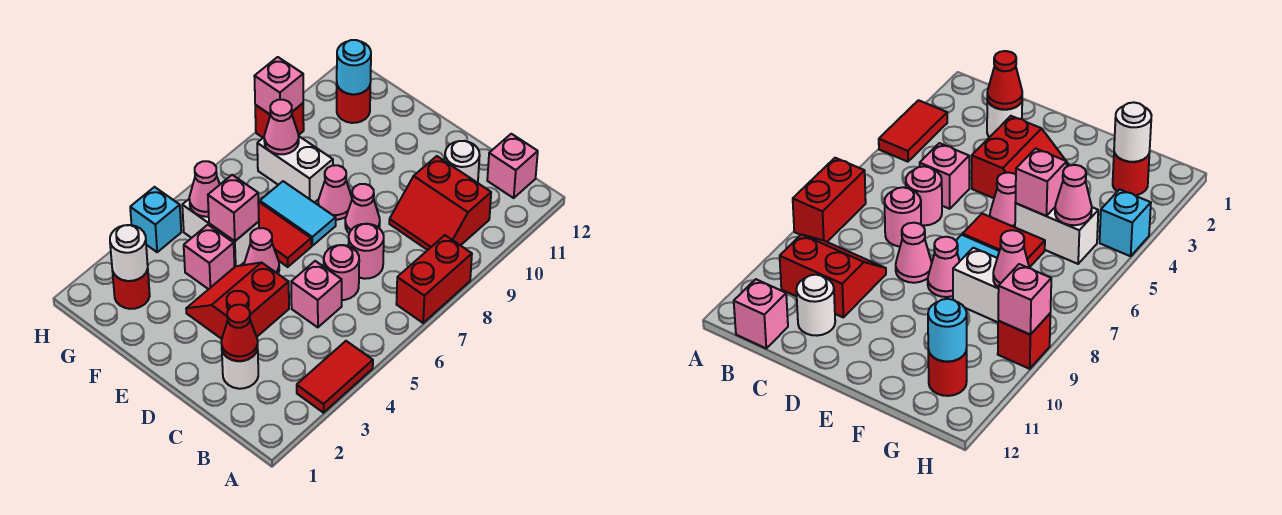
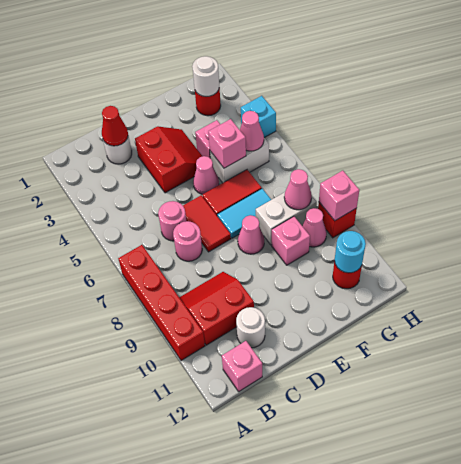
red tile A3:A4 level 1 -> red tile D6:D7 level 1
red brick A7:A8 level 1 -> red brick A7:A10 level 1
pink brick C5 level 1 -> pink brick F9 level 1
pink cone D8 level 1 -> pink cone G9 level 1

